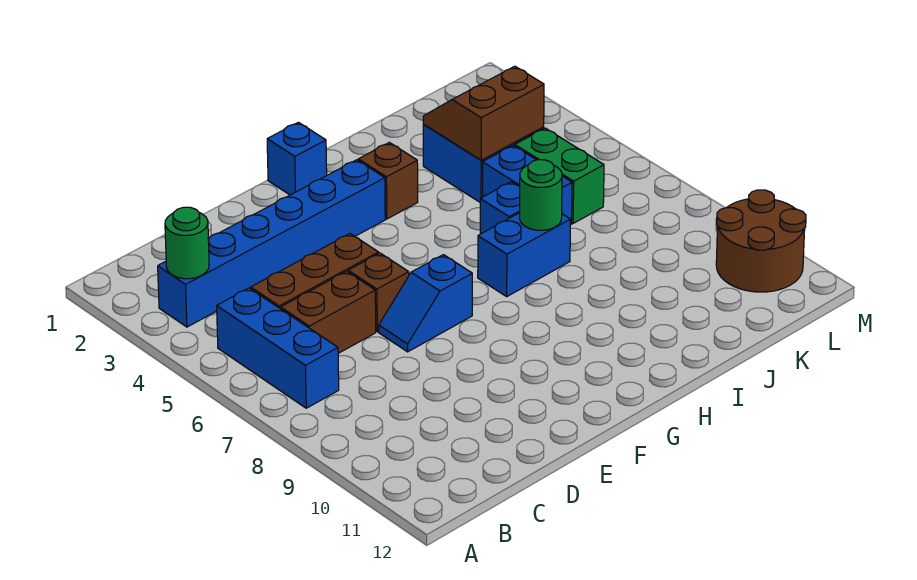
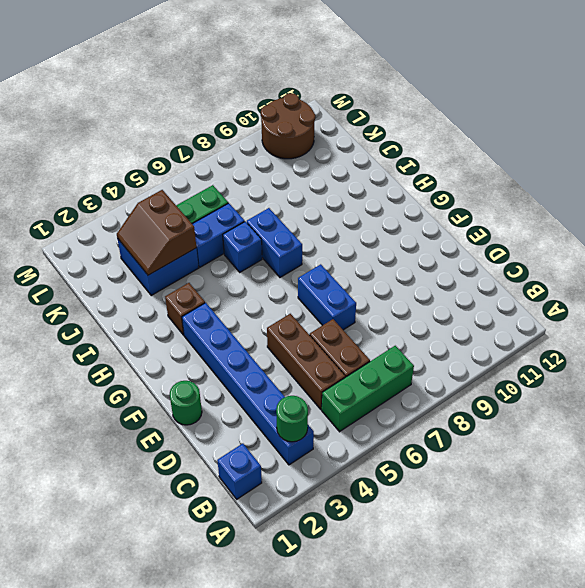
blue brick B5:B7 level 1 -> green brick B5:B7 level 1
brown brick E6 level 1 -> none
blue slope E7:F7 level 1 top F -> blue brick E7:F7 level 1
blue brick G1 level 1 -> blue brick B1 level 1
green round brick I7 level 2 -> green round brick E1 level 1

